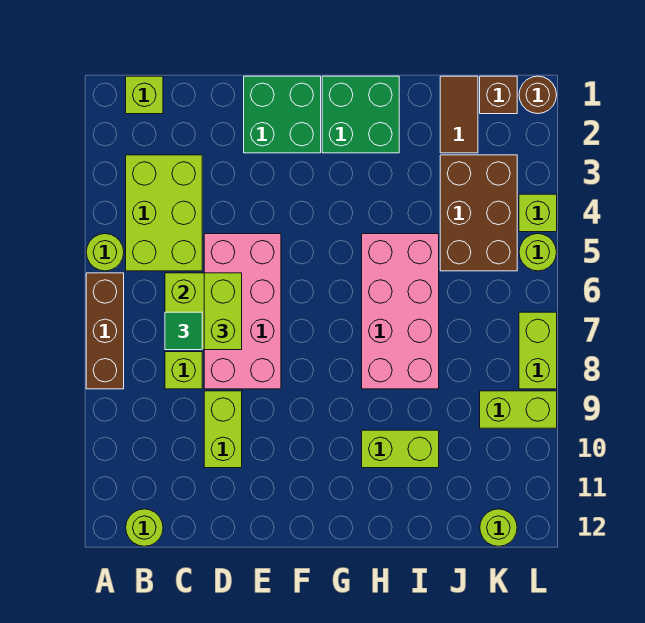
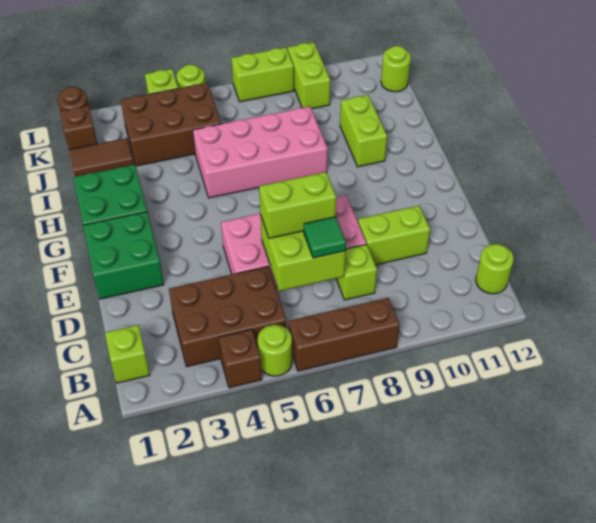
none -> brown brick A4 level 1
lime brick B3:C5 level 1 -> brown brick B3:C5 level 1

